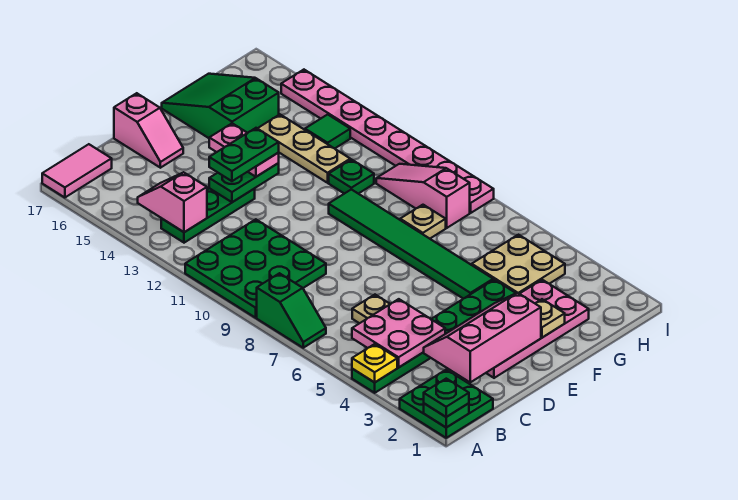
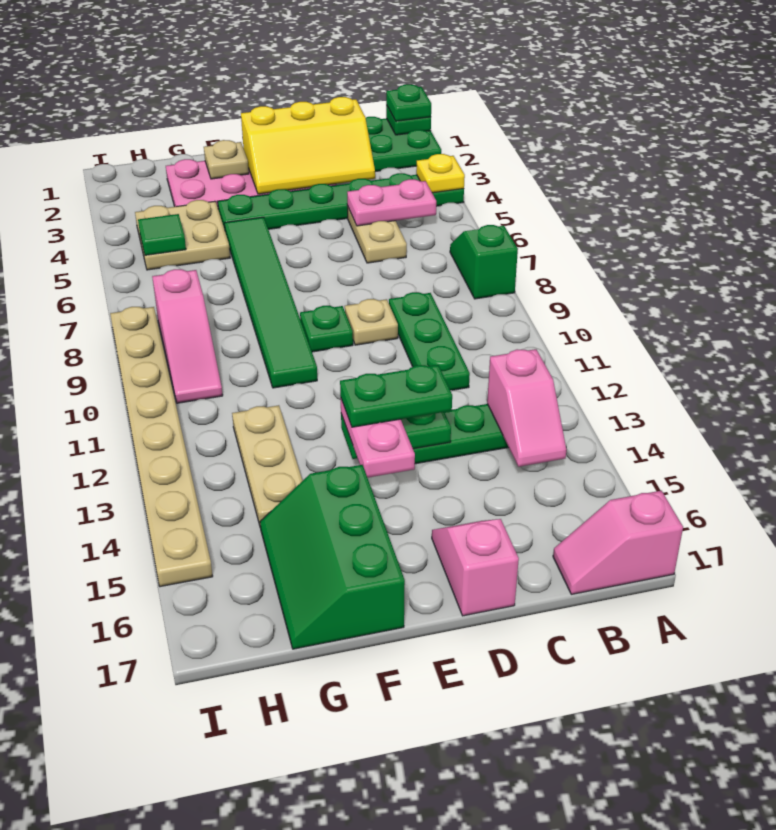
green plate A9:C11 level 1 -> green plate C9:C11 level 1
pink tile A17:B17 level 1 -> pink slope A17:B17 level 1 top A
pink plate B4:C5 level 2 -> pink plate B5:C5 level 2
pink slope C2:E3 level 2 top 2 -> yellow slope C2:E3 level 2 top 2
green slope F15:G17 level 1 top 15 -> green slope F15:G17 level 1 top F
tan plate G8 level 1 -> tan plate D9 level 1
green plate G11 level 1 -> green plate E9 level 1
green tile H13 level 1 -> green tile H5 level 2
pink plate I8:I15 level 1 -> tan plate I8:I15 level 1

